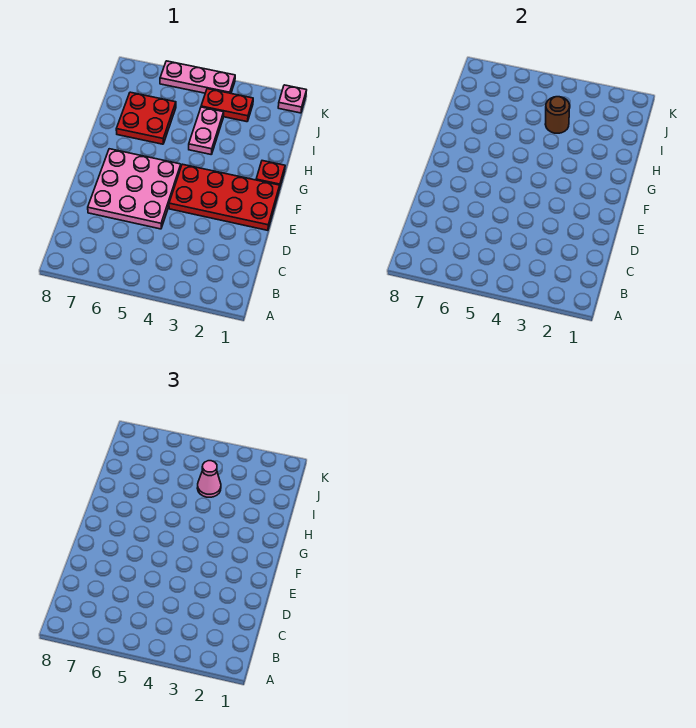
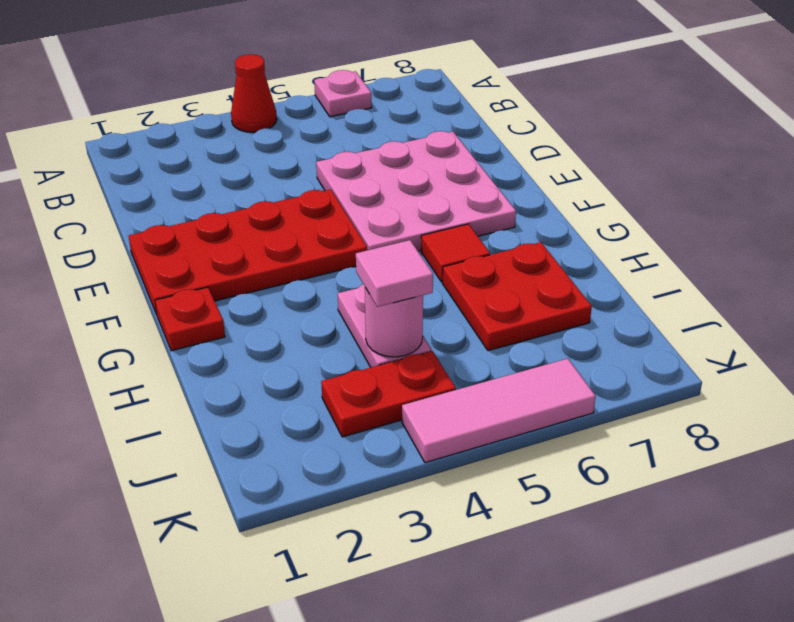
none -> red cone A4 level 1
none -> red tile G6 level 1
brown round brick I4 level 2 -> pink round brick I4 level 2
pink cone I4 level 3 -> pink tile I4 level 3
pink plate K1 level 1 -> pink plate A6 level 1
pink plate K4:K6 level 1 -> pink tile K4:K6 level 1

